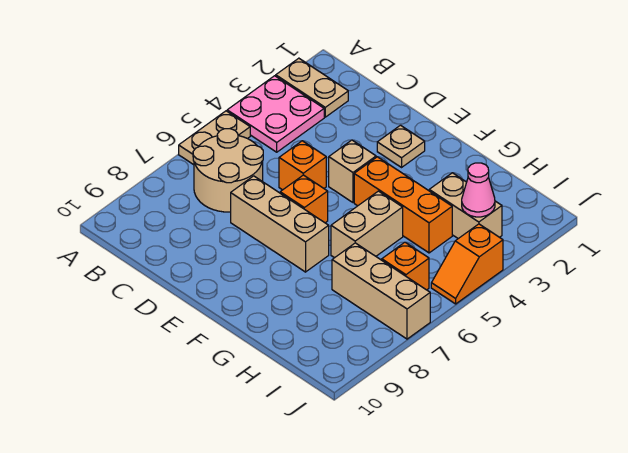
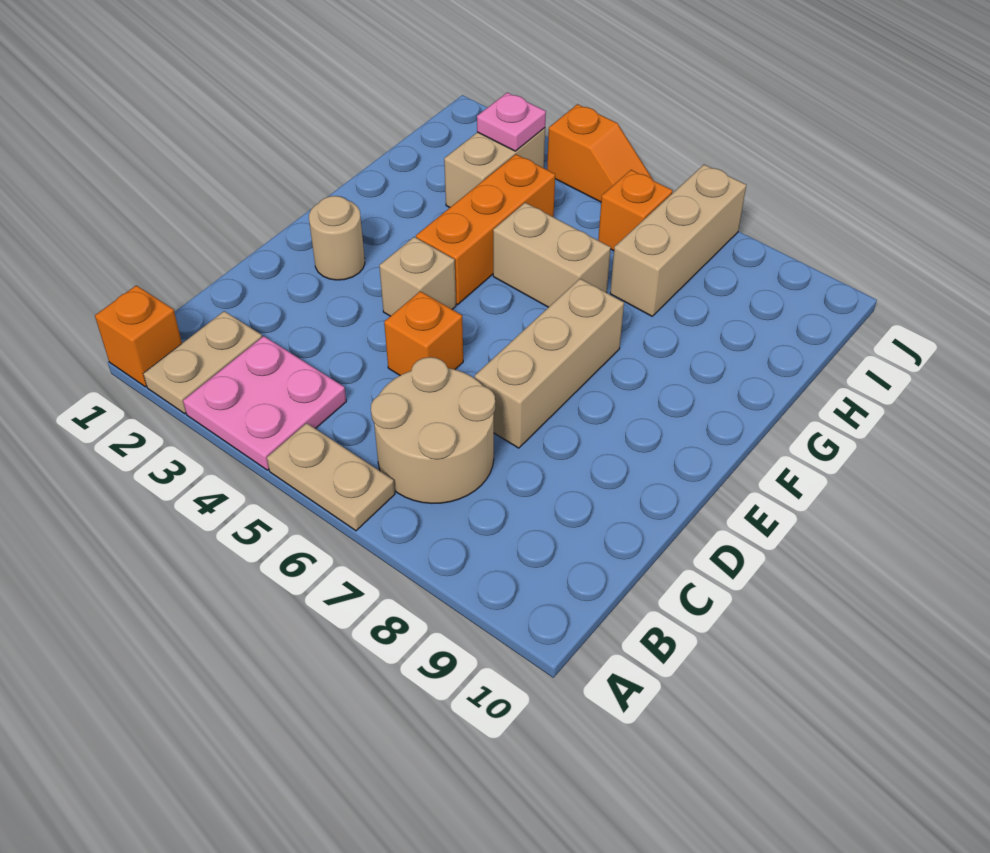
tan plate E2 level 1 -> tan round brick E2 level 1
orange brick E6 level 1 -> orange brick A1 level 1
pink cone I3 level 2 -> pink plate I3 level 2

